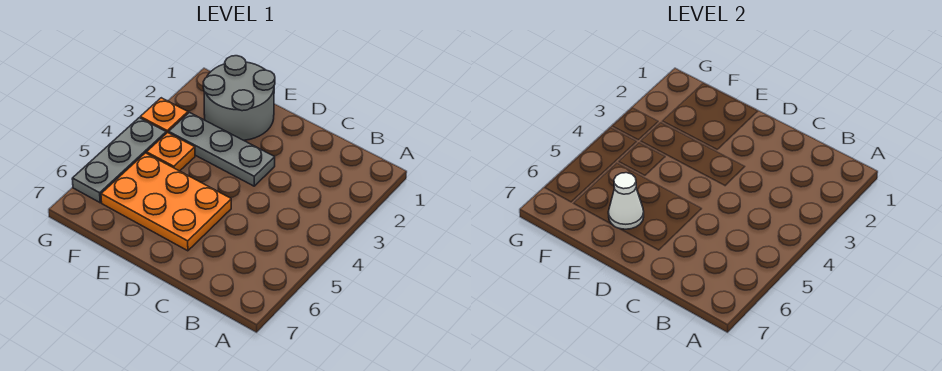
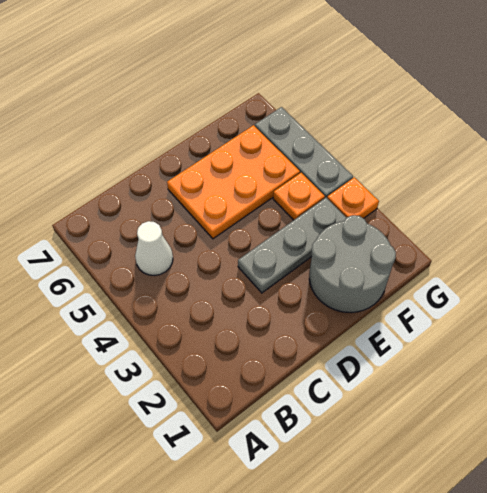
white cone E6 level 2 -> white cone B5 level 1

